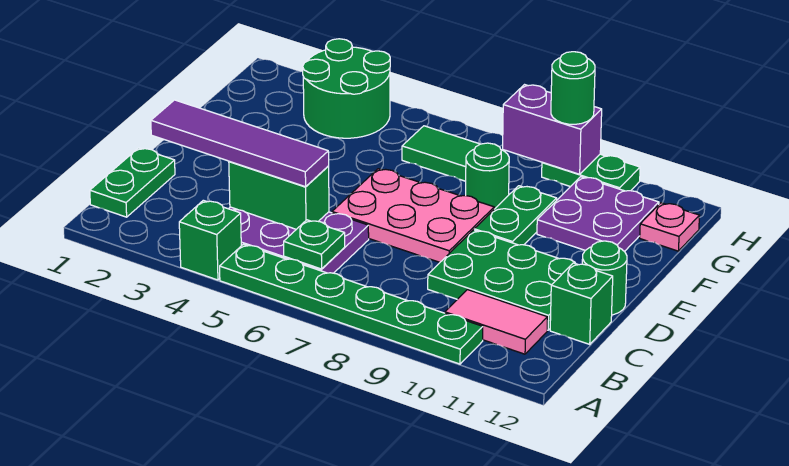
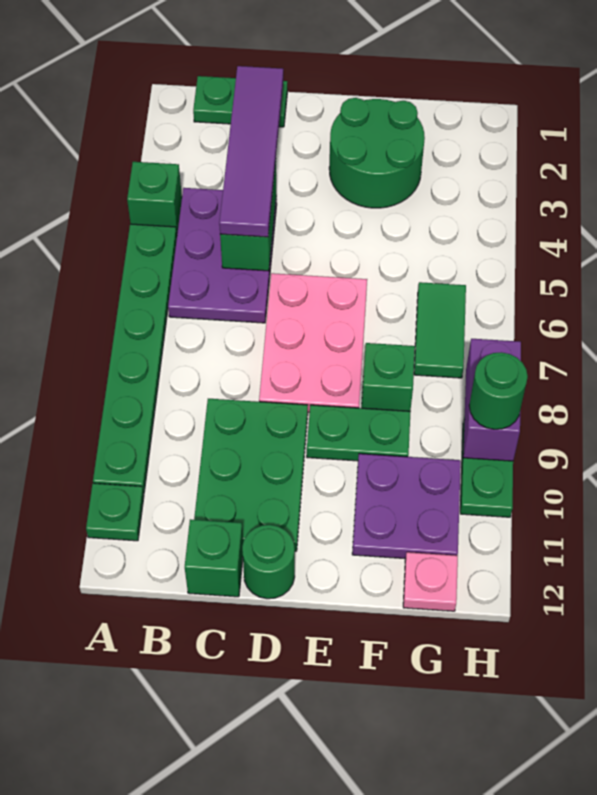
green plate B6 level 2 -> green plate A11 level 1
pink tile B10:B11 level 1 -> none
green round brick F8 level 1 -> green brick F8 level 1
green round brick G3:H4 level 1 -> green round brick E2:F3 level 1

